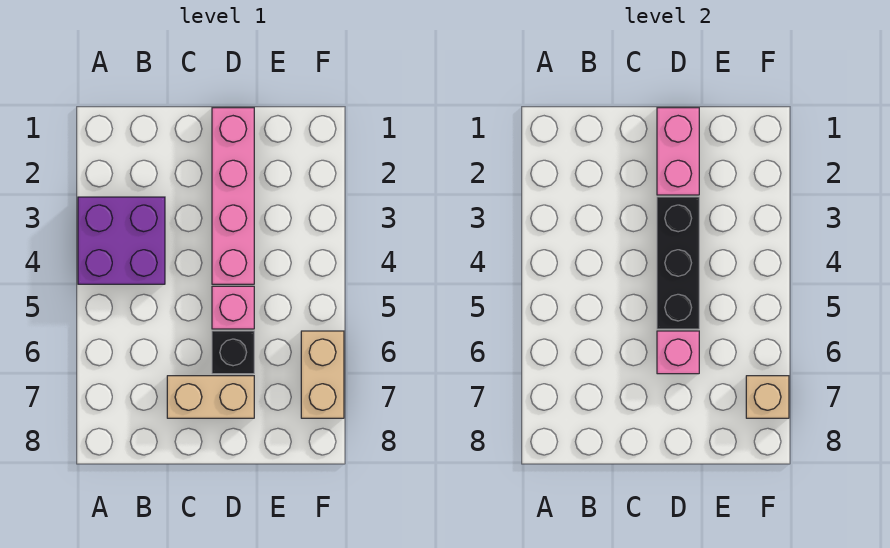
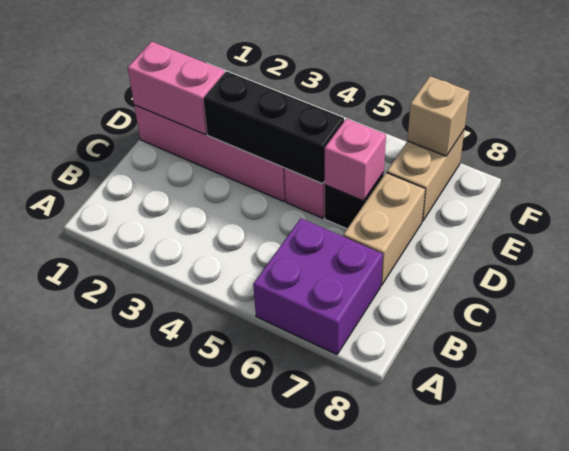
purple brick A3:B4 level 1 -> purple brick A6:B7 level 1
tan brick F6:F7 level 1 -> tan brick E7:F7 level 1

